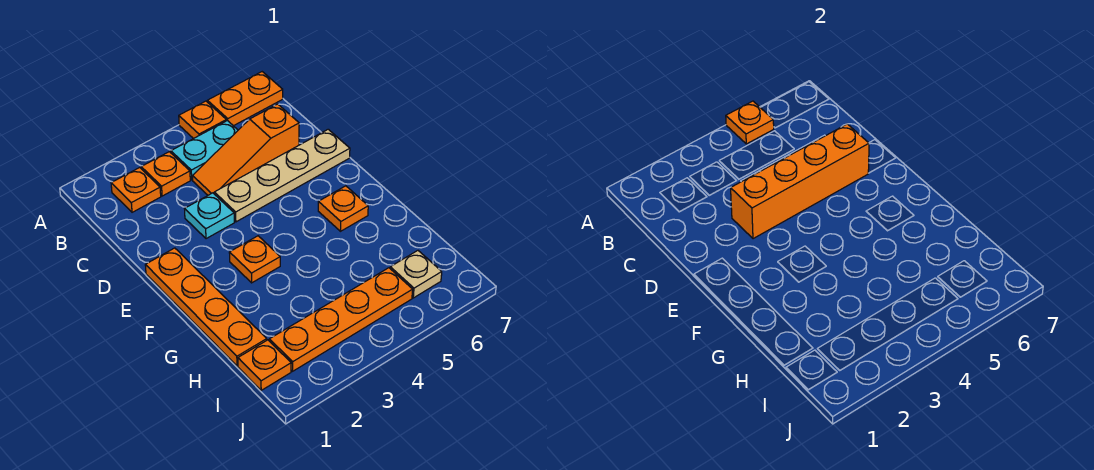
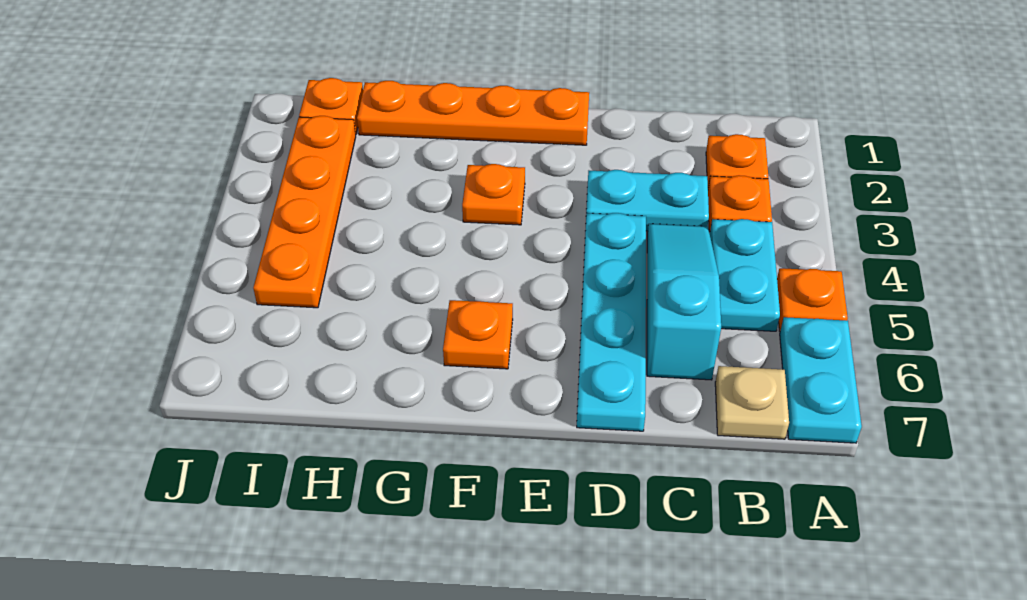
orange plate A5 level 2 -> none
orange plate A6:A7 level 1 -> cyan plate A6:A7 level 1
orange slope C4:C6 level 1 top 6 -> cyan slope C4:C6 level 1 top 6
cyan plate D3 level 1 -> cyan plate C3:D3 level 1
orange brick D3:D6 level 2 -> none
tan plate D4:D7 level 1 -> cyan plate D4:D7 level 1
tan plate I6 level 1 -> tan plate B7 level 1

